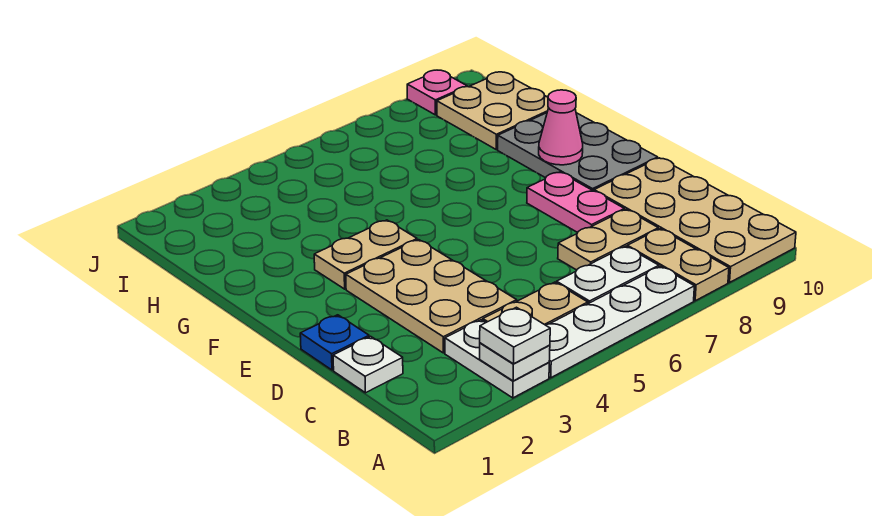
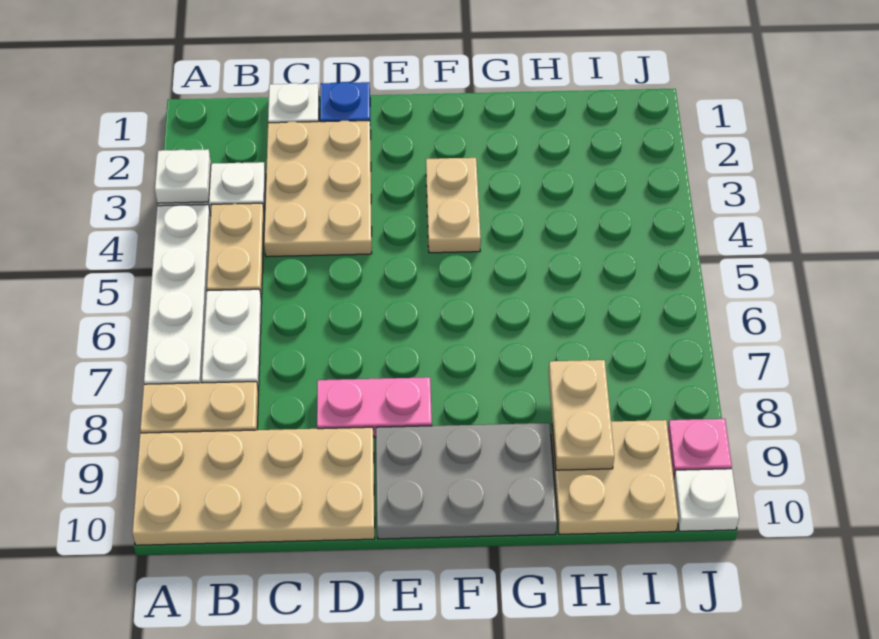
white plate A3 level 3 -> white plate J10 level 1
tan plate C3:E4 level 1 -> tan plate C2:D4 level 1
tan plate C7:C8 level 1 -> tan plate H8:H9 level 2
pink cone F9 level 2 -> none

